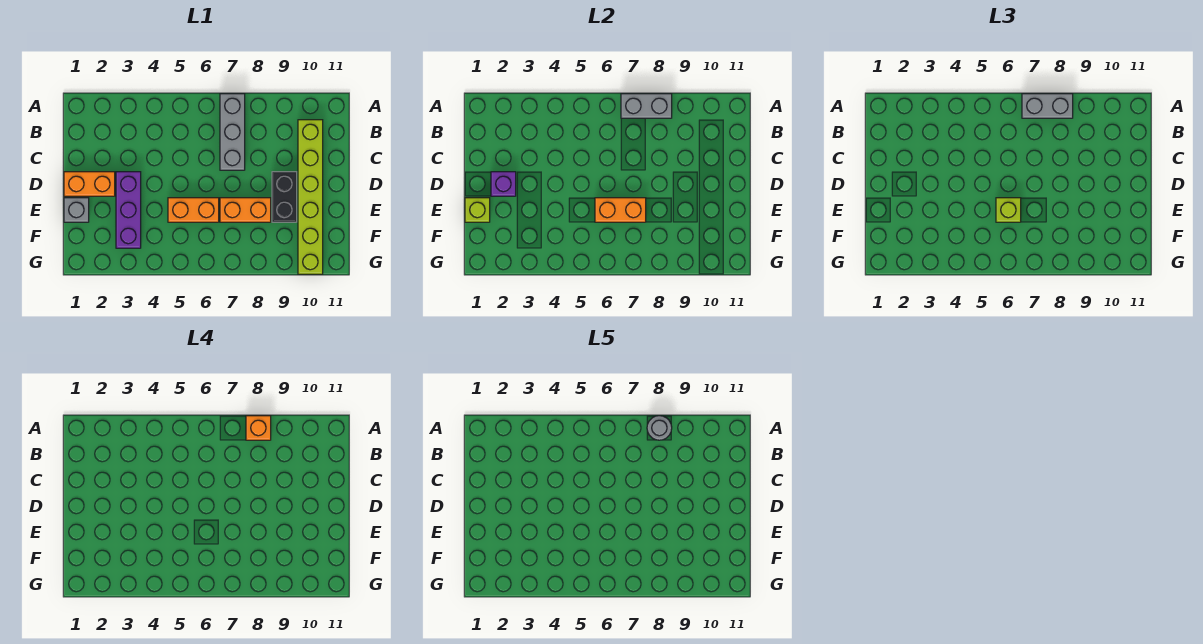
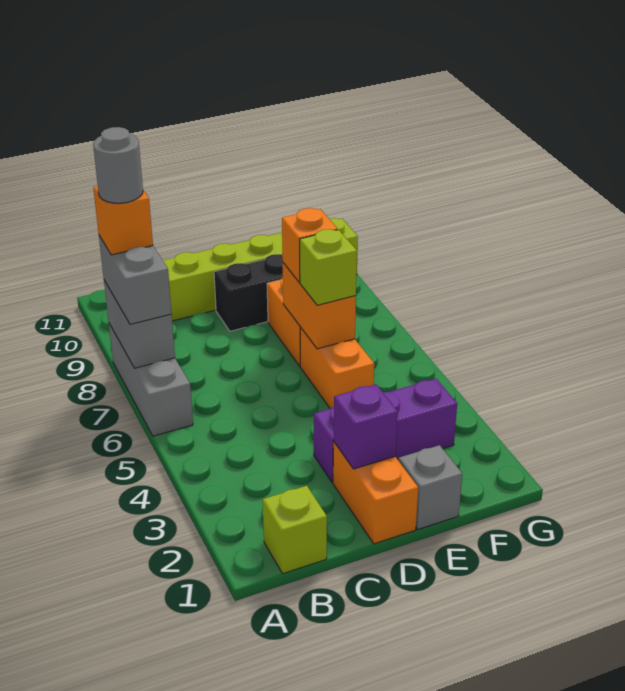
grey brick A7:C7 level 1 -> grey brick A6:A8 level 1
lime brick E1 level 2 -> lime brick B1 level 1
none -> orange brick E7 level 3

